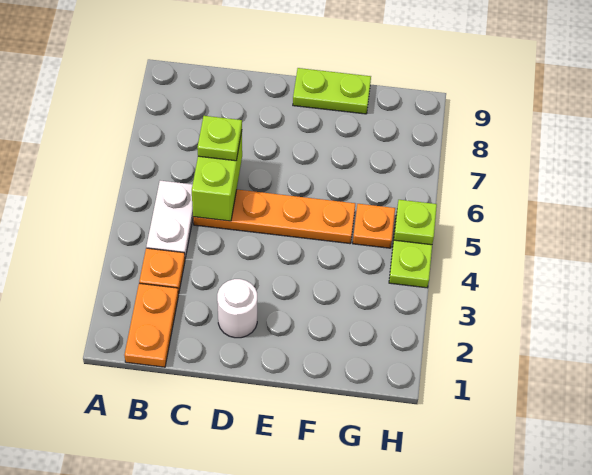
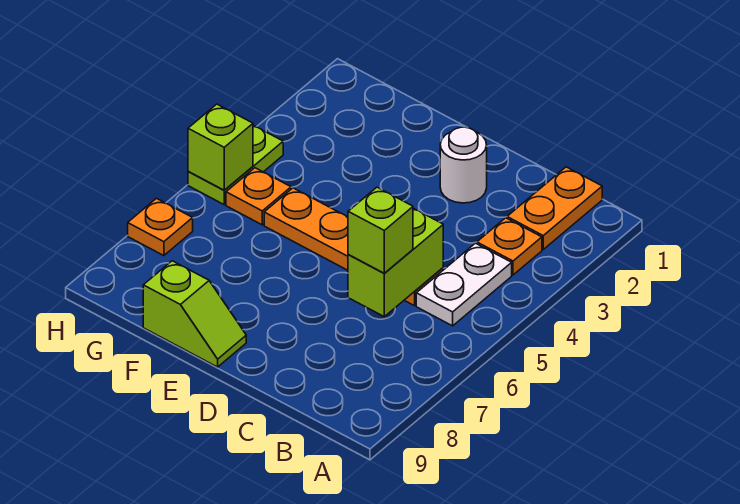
lime plate C6 level 3 -> lime brick C6 level 3
lime plate E9:F9 level 1 -> lime slope E9:F9 level 1 top F
lime plate H5 level 2 -> lime brick H5 level 2
none -> orange plate H7 level 1

